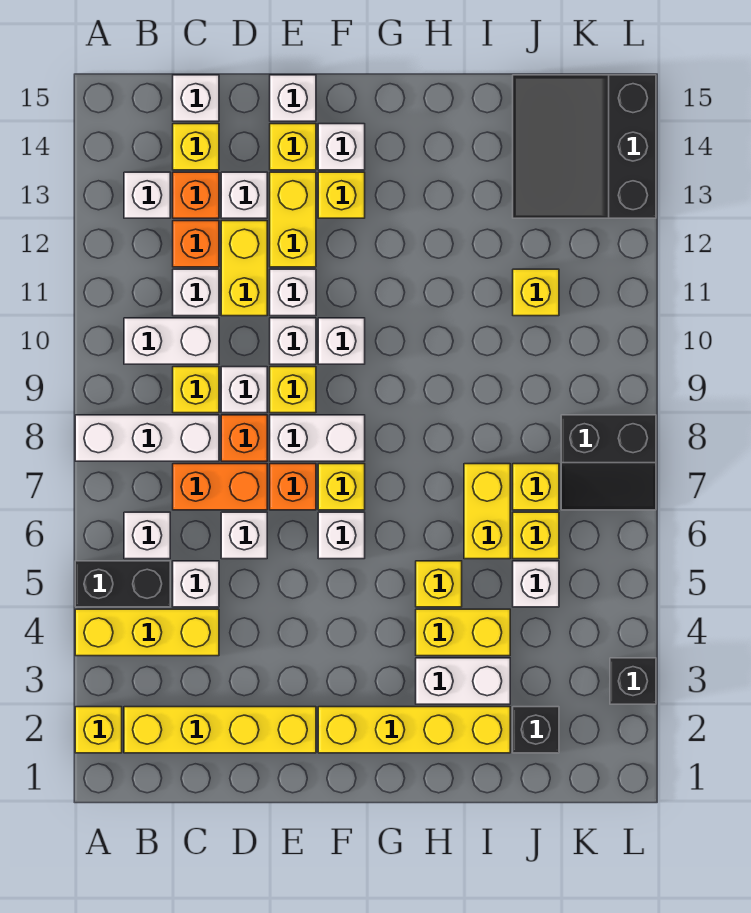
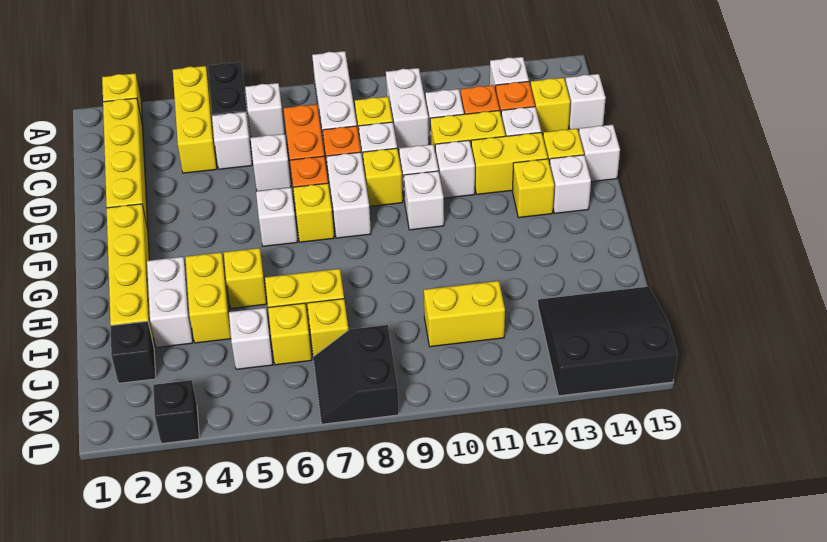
yellow brick J11 level 1 -> yellow brick J10:J11 level 1

